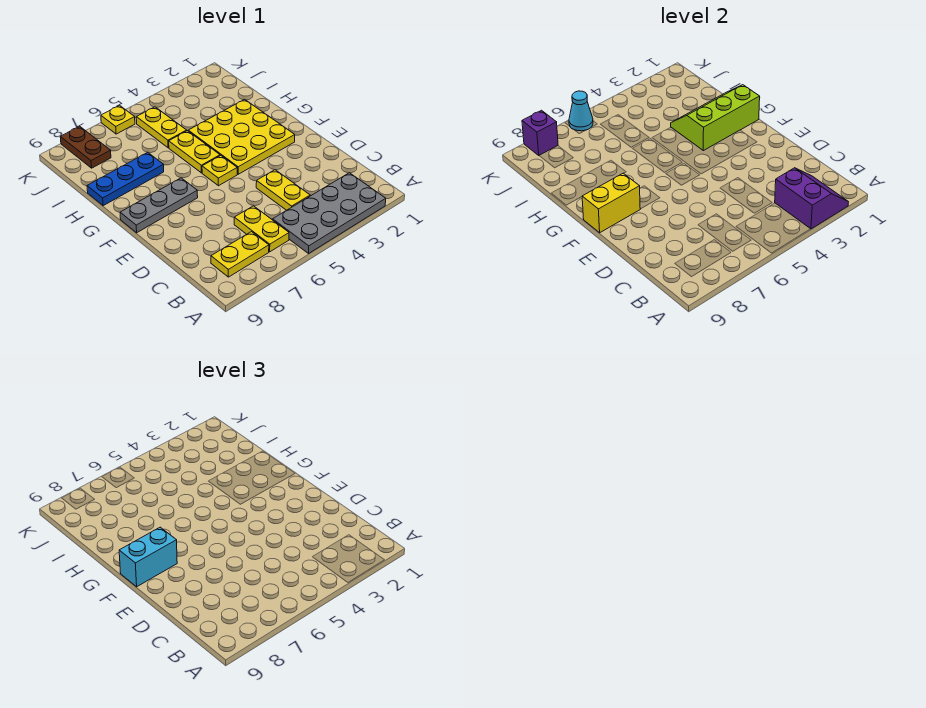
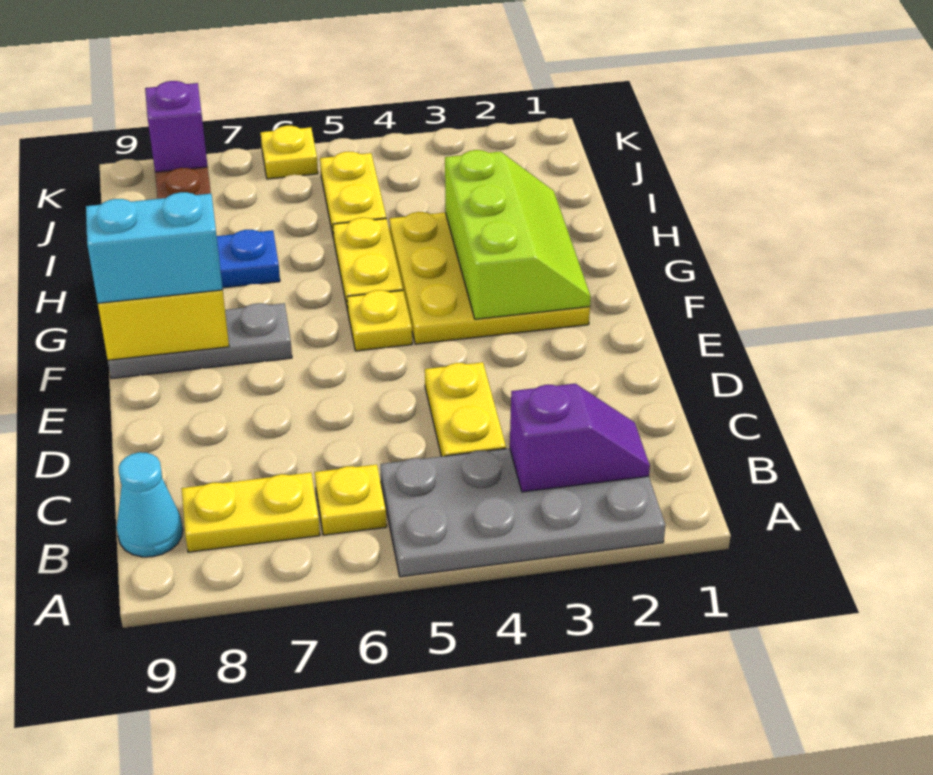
purple slope A2:B3 level 2 top 3 -> purple slope B2:B3 level 2 top 3
yellow plate B6:C6 level 1 -> yellow plate B6 level 1
lime slope G1:H3 level 2 top G -> lime slope F2:H3 level 2 top 3
cyan cone K6 level 2 -> cyan cone B9 level 1

